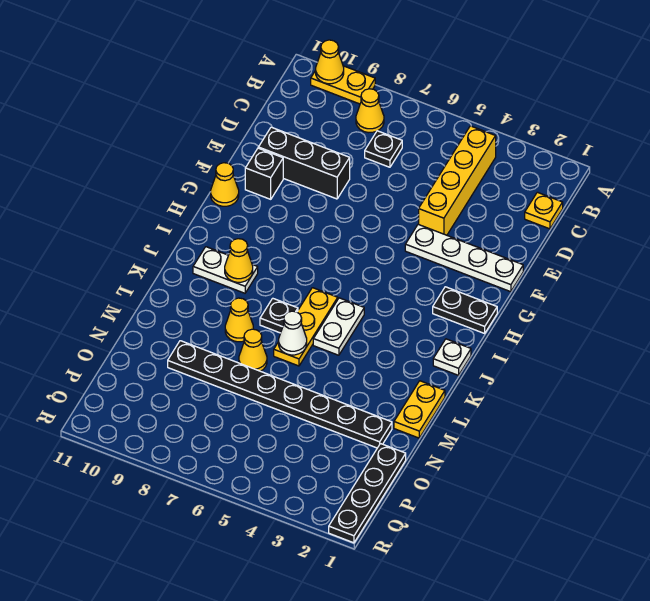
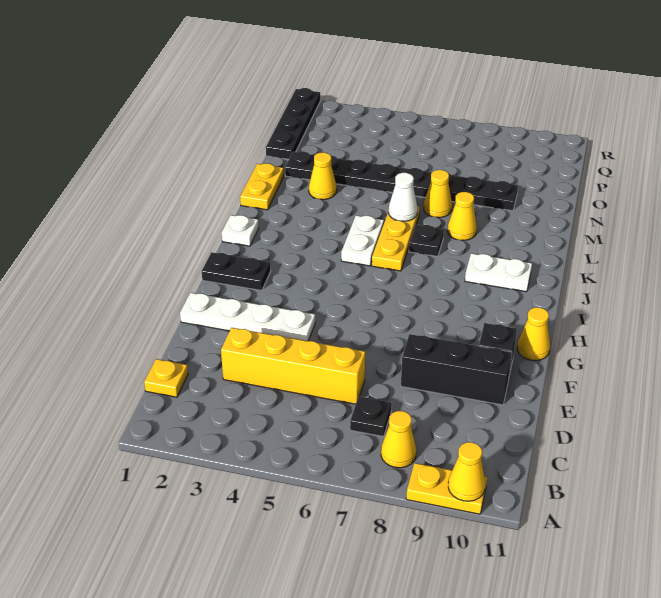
yellow brick B4:E4 level 1 -> yellow brick D3:D6 level 1
yellow cone J9 level 2 -> yellow cone M3 level 1

